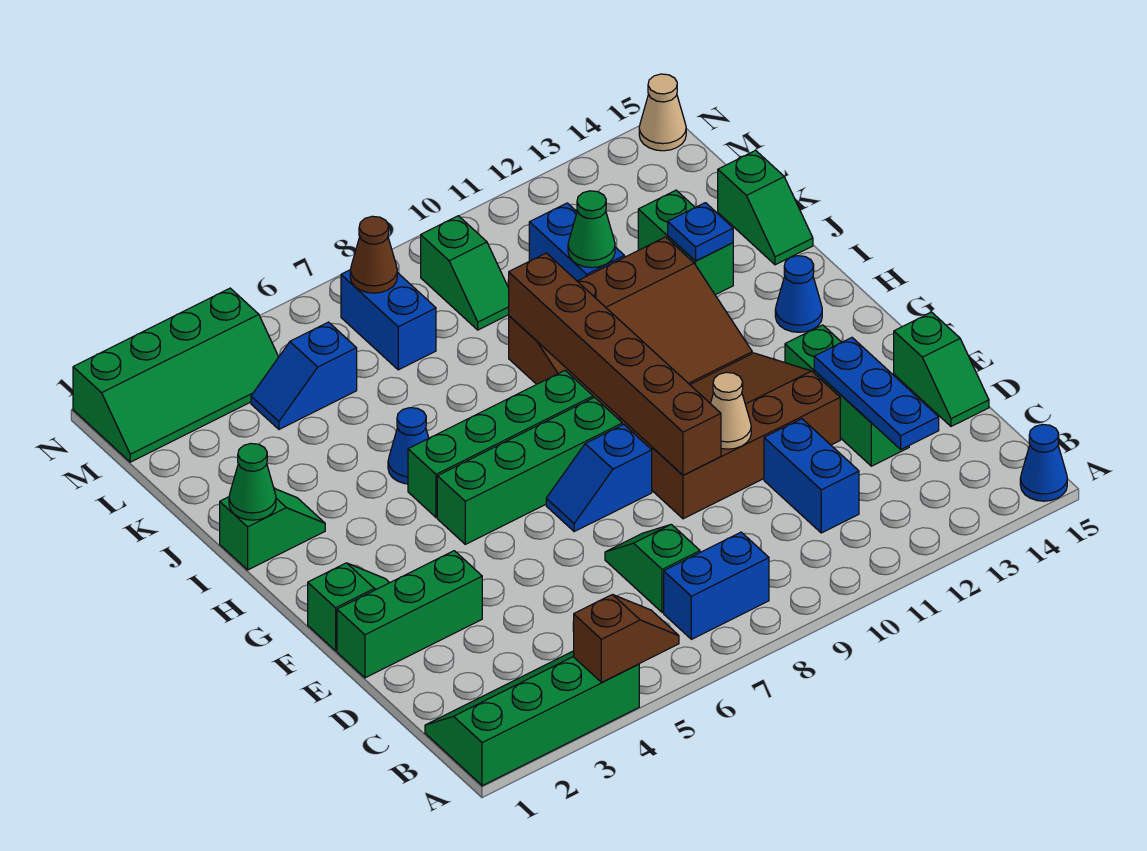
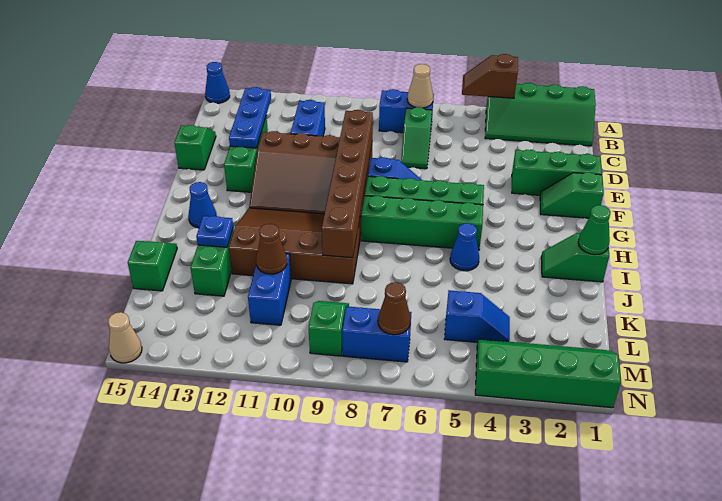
tan cone E10 level 2 -> tan cone B7 level 2
green cone K11 level 2 -> brown cone K11 level 2
blue brick L7:M7 level 1 -> blue brick M7:M8 level 1

